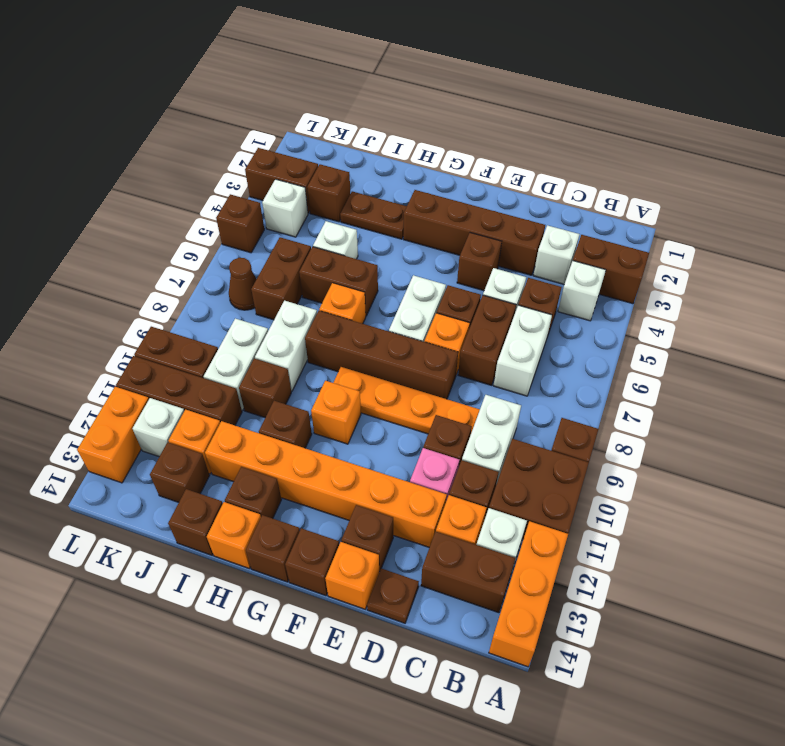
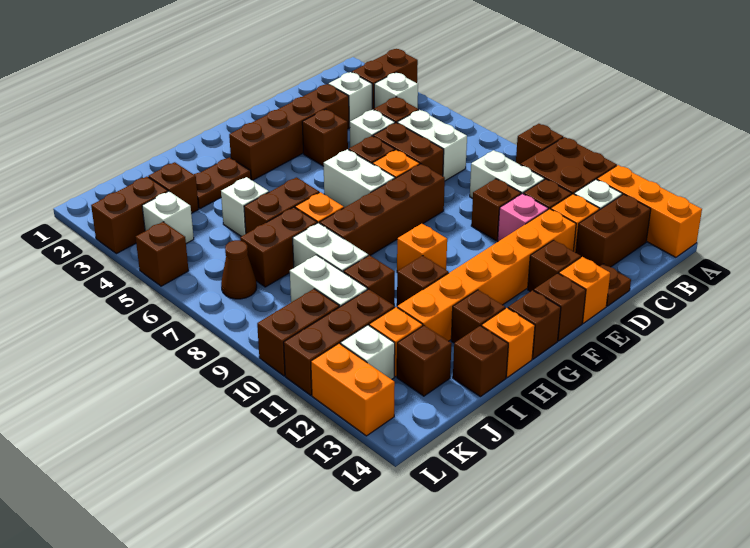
orange plate D9:G9 level 1 -> none
brown brick J6:J7 level 1 -> brown brick I7:J7 level 1

